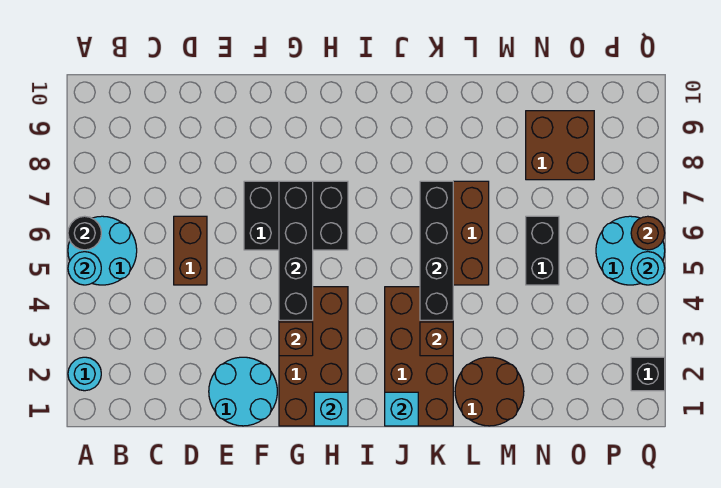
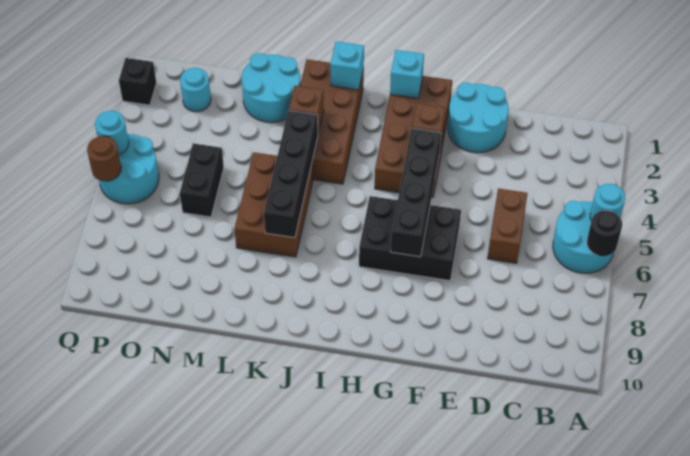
cyan round brick A2 level 1 -> cyan round brick O2 level 1
brown round brick L1:M2 level 1 -> cyan round brick L1:M2 level 1
brown brick N8:O9 level 1 -> none

